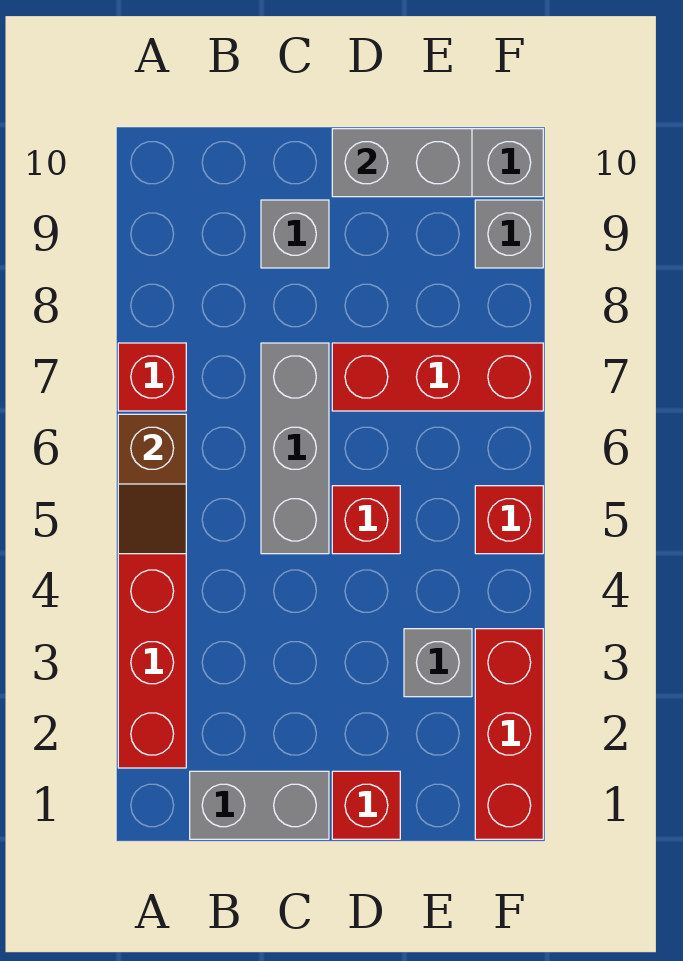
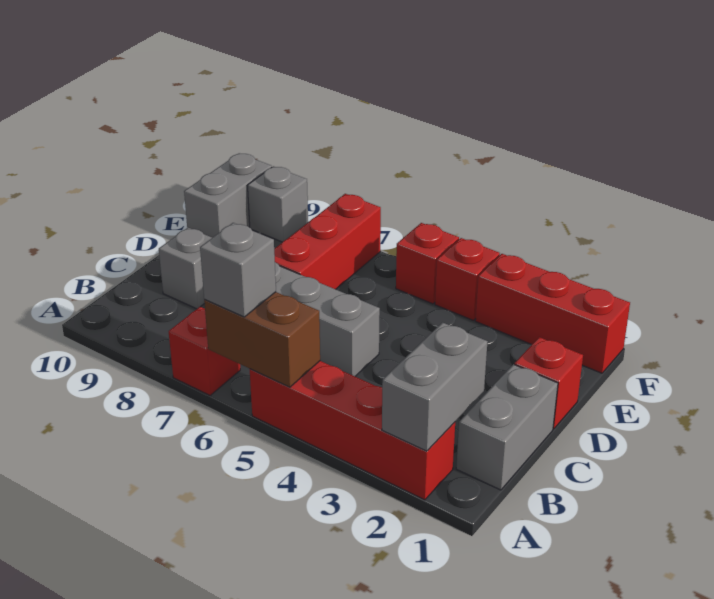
brown slope A5:A6 level 2 top 6 -> brown brick A5:A6 level 2
red brick D5 level 1 -> red brick F4 level 1
grey brick D10:E10 level 2 -> grey brick A2:B2 level 2
grey brick E3 level 1 -> grey brick A6 level 3

